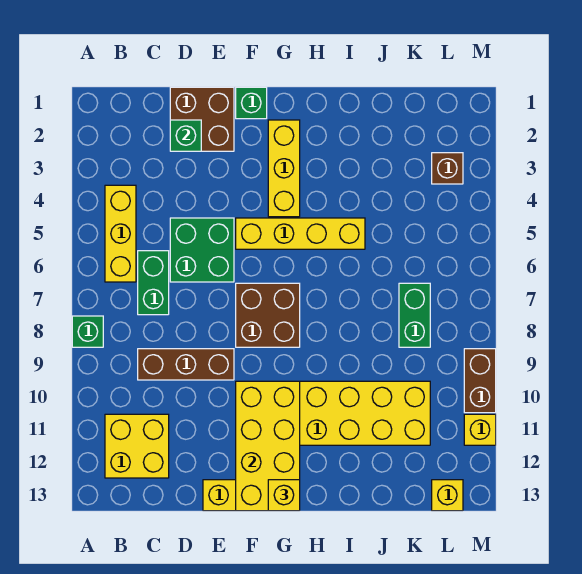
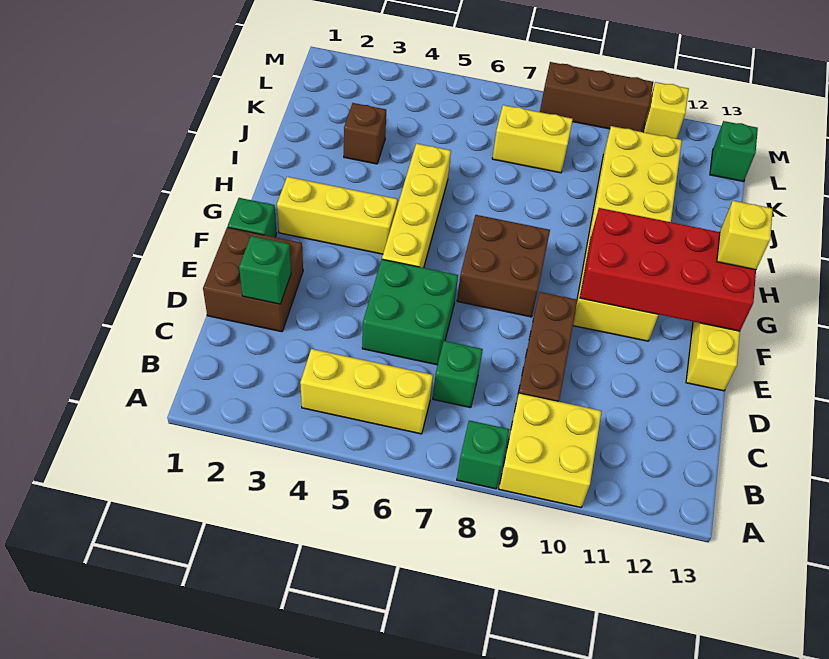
yellow brick B11:C12 level 1 -> yellow brick A9:B10 level 1
green brick C6:C7 level 1 -> green brick C7 level 1
yellow brick F10:G13 level 2 -> red brick F10:G13 level 2
green brick K7:K8 level 1 -> yellow brick K7:K8 level 1
brown brick L3 level 1 -> brown brick J3 level 1
yellow brick L13 level 1 -> green brick L13 level 1
brown brick M9:M10 level 1 -> brown brick M8:M10 level 1

